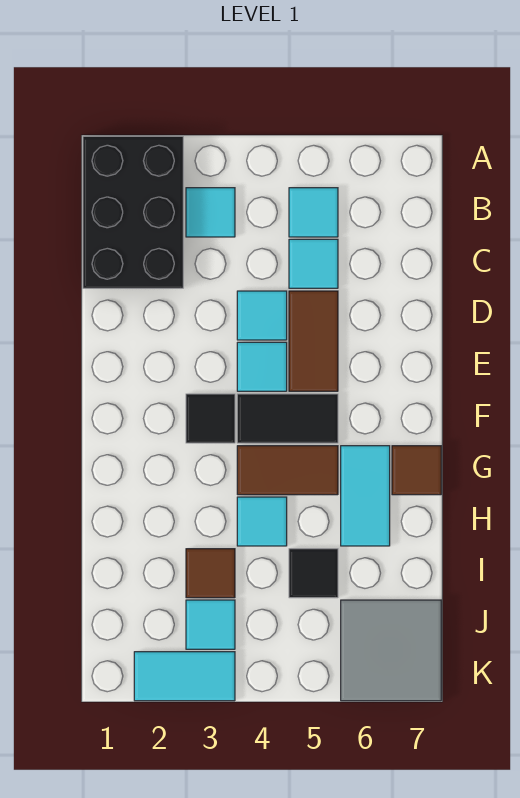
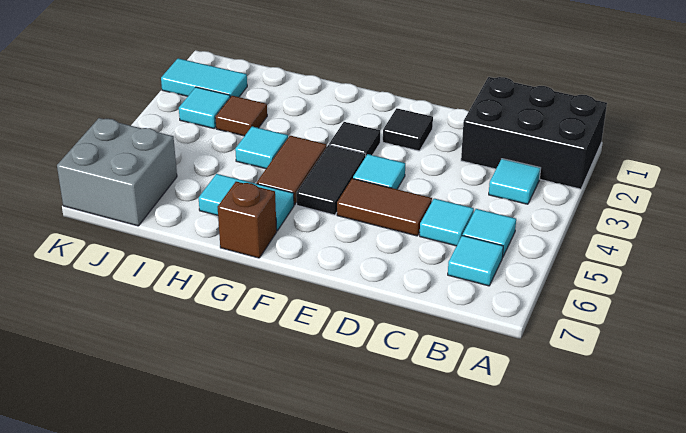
cyan tile D4 level 1 -> cyan tile B6 level 1
brown tile G7 level 1 -> brown brick G7 level 1
black tile I5 level 1 -> black tile E2 level 1
grey tile J6:K7 level 1 -> grey brick J6:K7 level 1
cyan tile K2:K3 level 1 -> cyan tile J2:K2 level 1

